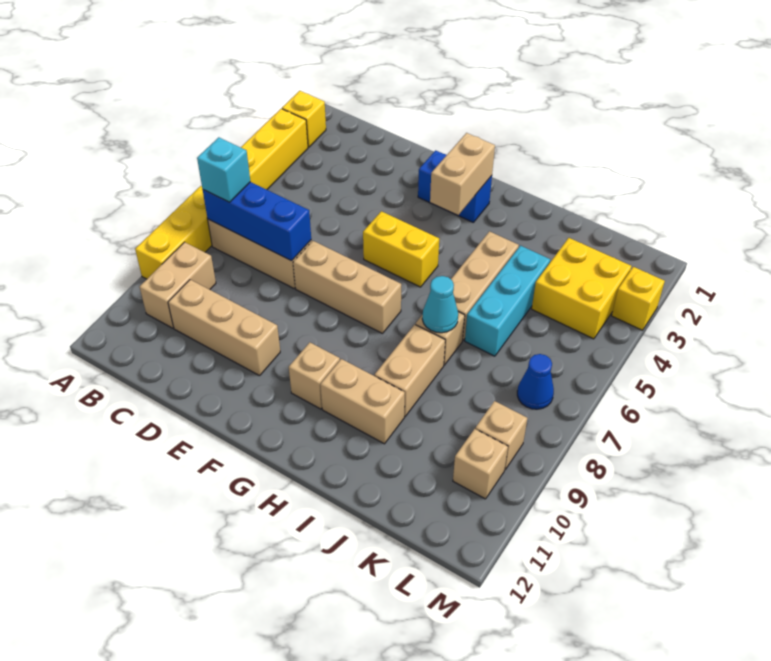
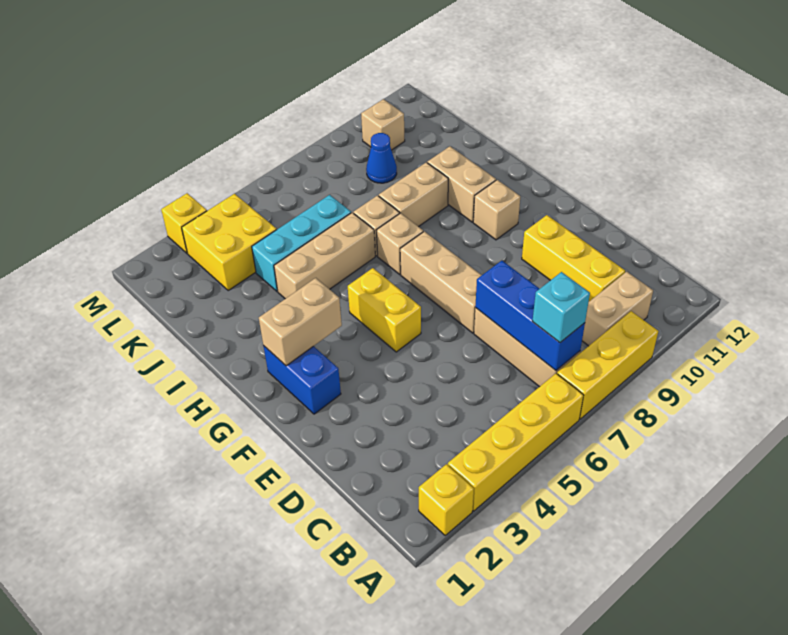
tan brick C10:E10 level 1 -> yellow brick C10:E10 level 1
cyan cone I7 level 2 -> none
blue cone L7 level 1 -> blue cone K9 level 1
tan brick L9 level 1 -> tan brick H7 level 1

